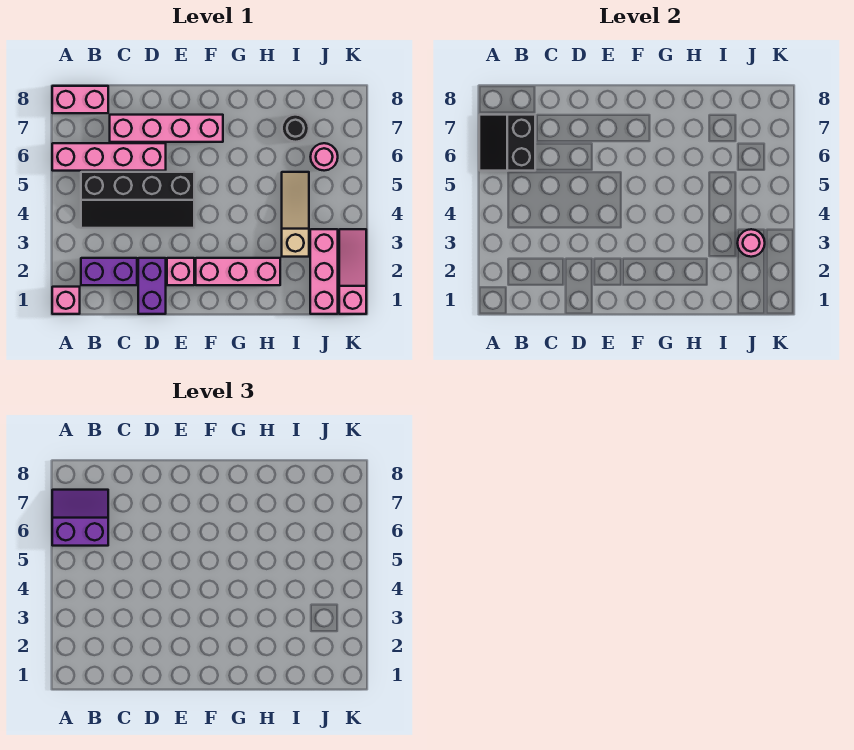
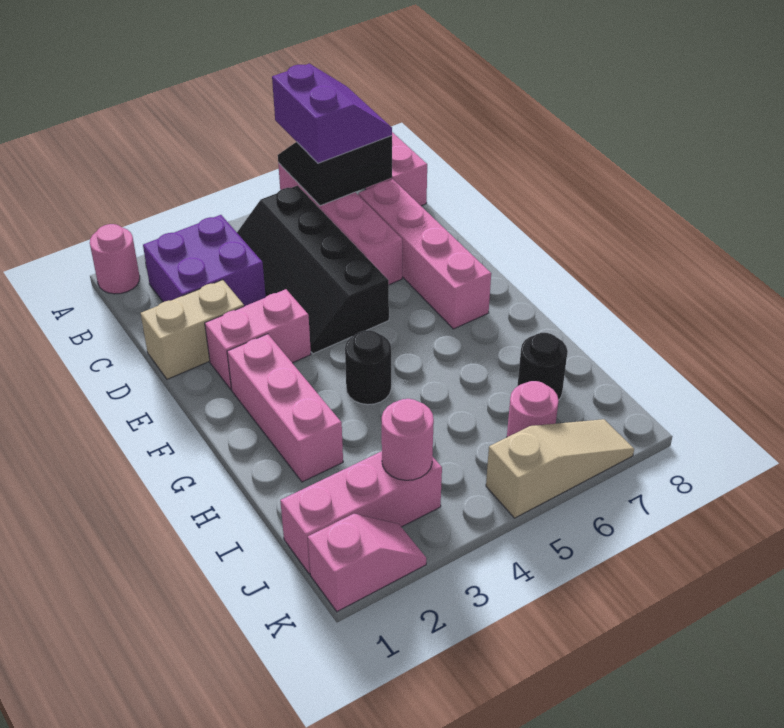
pink brick A1 level 1 -> pink round brick A1 level 1
purple brick B2:C2 level 1 -> purple brick B2:C3 level 1
purple brick D1:D2 level 1 -> tan brick D1:D2 level 1
pink brick E2 level 1 -> pink brick E2:E3 level 1
none -> black round brick G4 level 1
tan slope I3:I5 level 1 top 3 -> tan slope K5:K7 level 1 top 5
pink slope K1:K3 level 1 top 1 -> pink slope K1:K2 level 1 top 1

